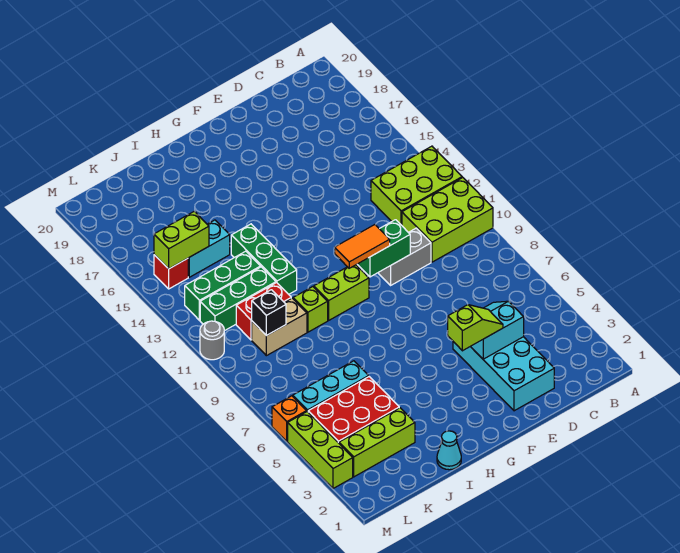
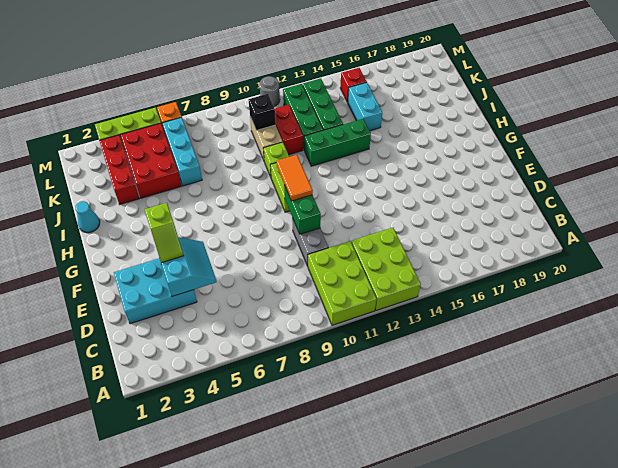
cyan brick D2:E5 level 1 -> cyan brick D2:E4 level 1
lime brick J3:L3 level 1 -> red brick J3:L3 level 1
lime brick K15:L15 level 2 -> none

